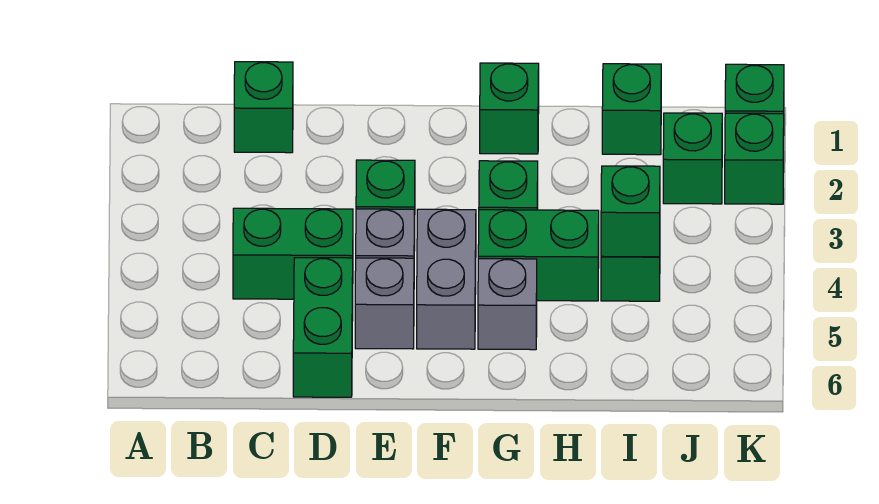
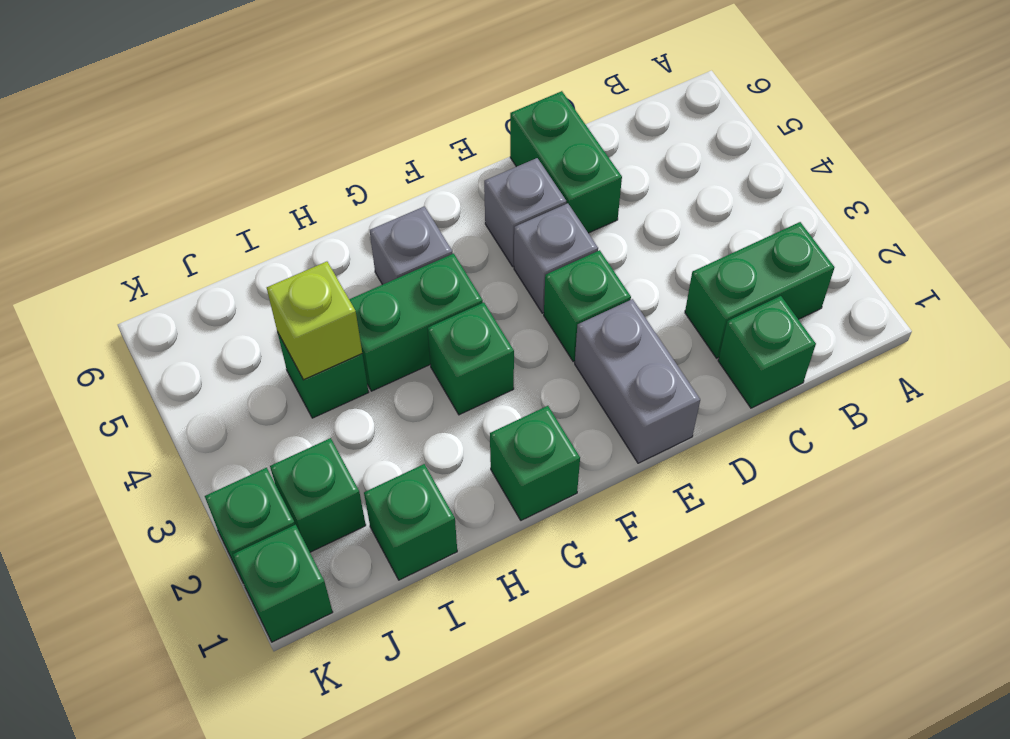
green brick C4:D4 level 1 -> green brick B2:C2 level 1
grey brick F4:F5 level 1 -> grey brick E1:E2 level 1
green brick I4 level 2 -> lime brick I4 level 2

